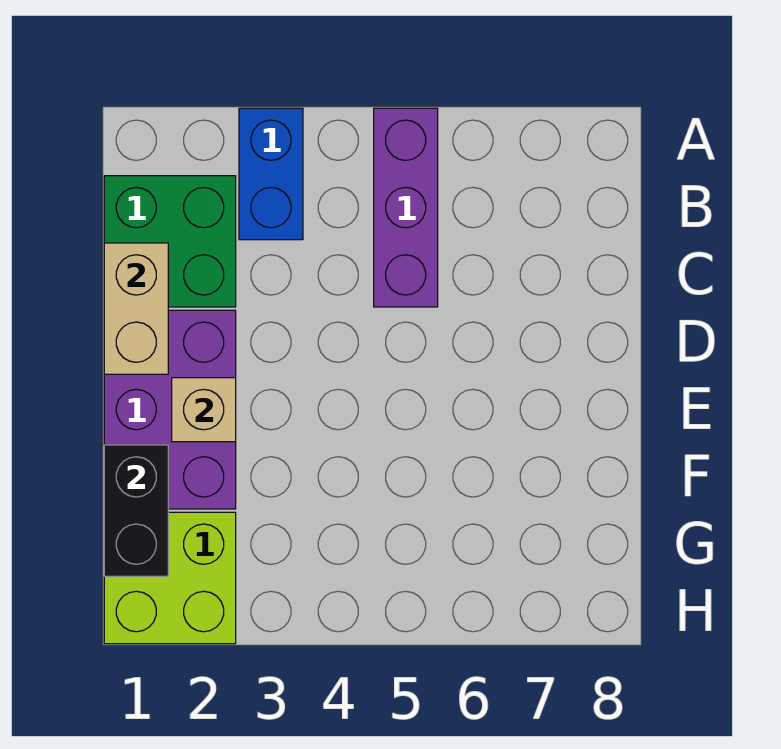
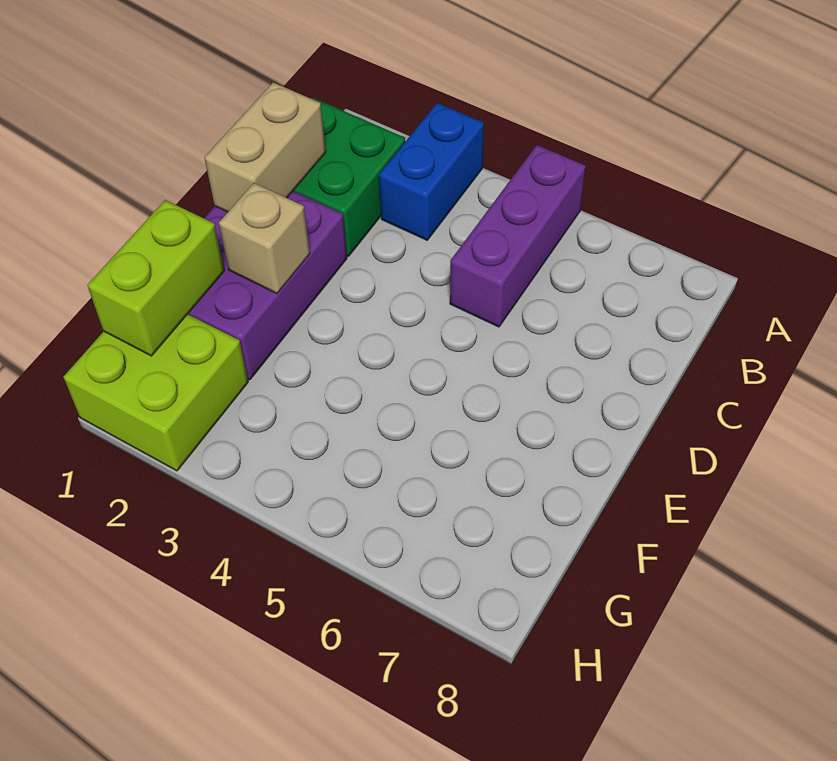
black brick F1:G1 level 2 -> lime brick F1:G1 level 2

